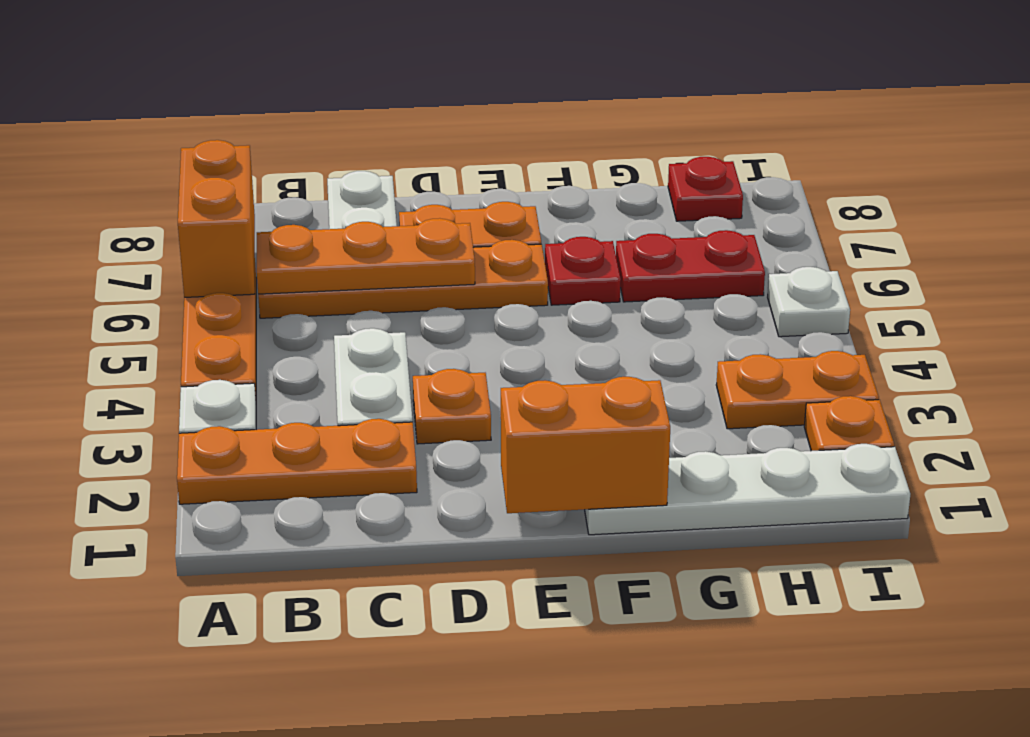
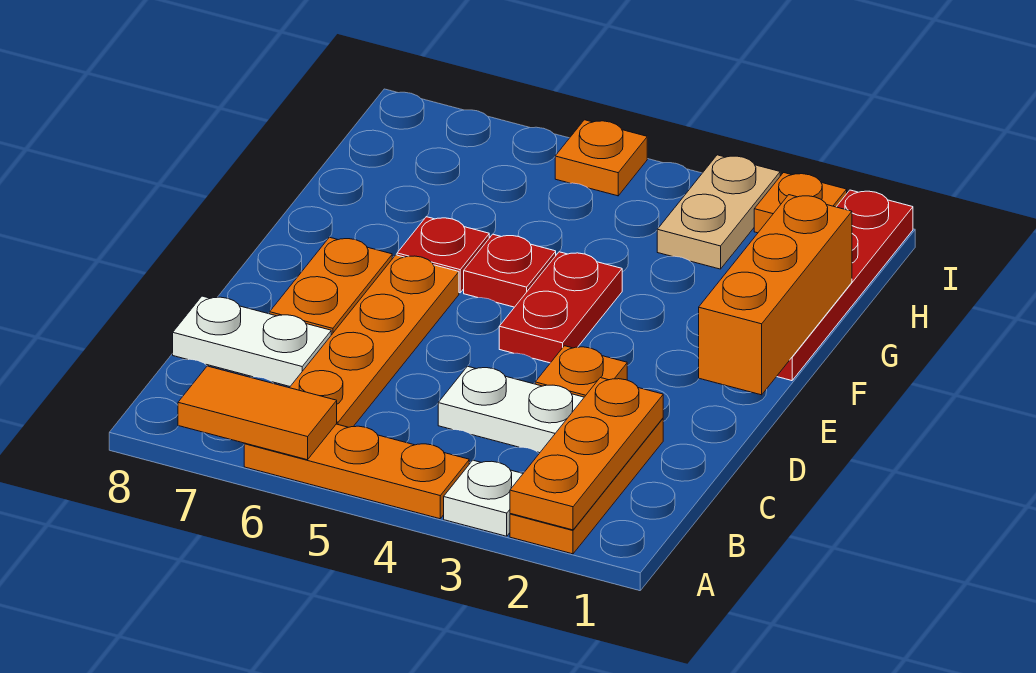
orange brick A6:A7 level 2 -> orange tile A6:A7 level 2
orange plate B6:D6 level 2 -> orange plate A2:C2 level 2
orange brick E1:F1 level 2 -> orange brick E1:G1 level 2
white plate F1:I1 level 1 -> red plate F1:I1 level 1
red plate G6:H6 level 1 -> red plate E4:F4 level 1
orange plate H3:I3 level 1 -> tan plate H3:I3 level 1
red plate H8 level 1 -> red plate F5 level 1
white plate I5 level 1 -> orange plate I5 level 1

